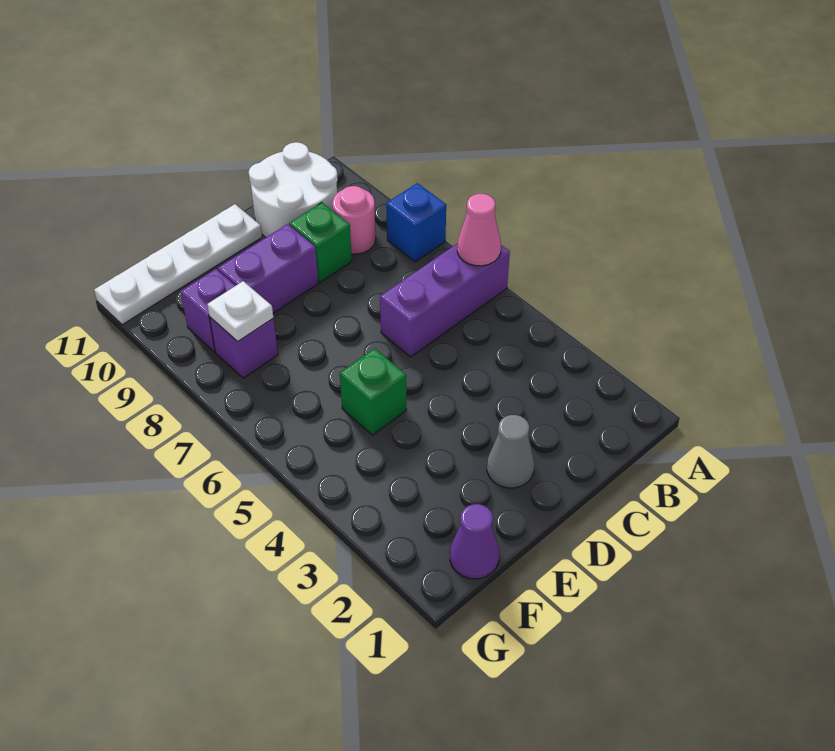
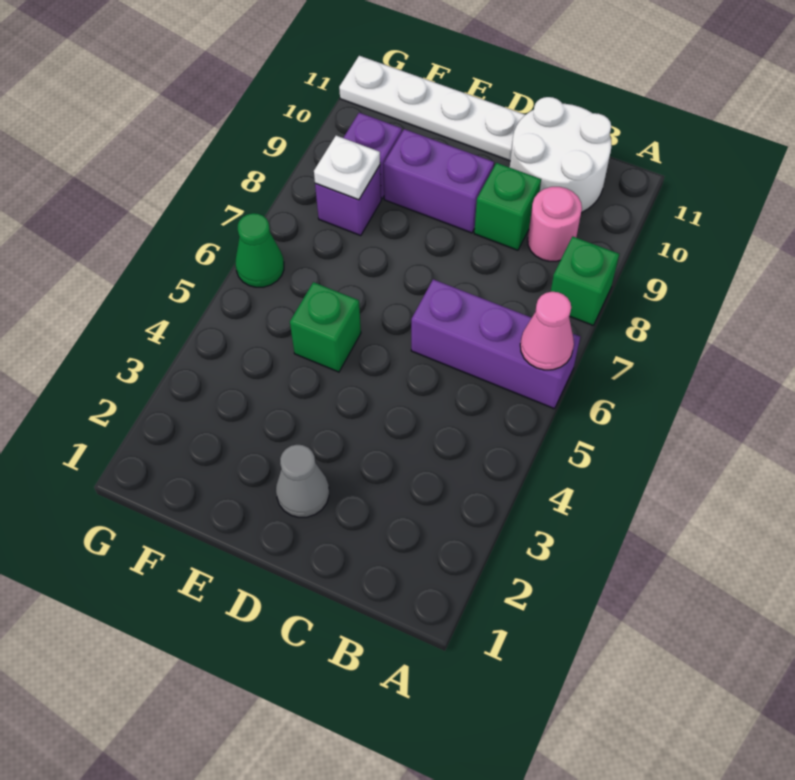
blue brick A8 level 1 -> green brick A8 level 1
purple cone F1 level 1 -> none
none -> green cone G6 level 1

